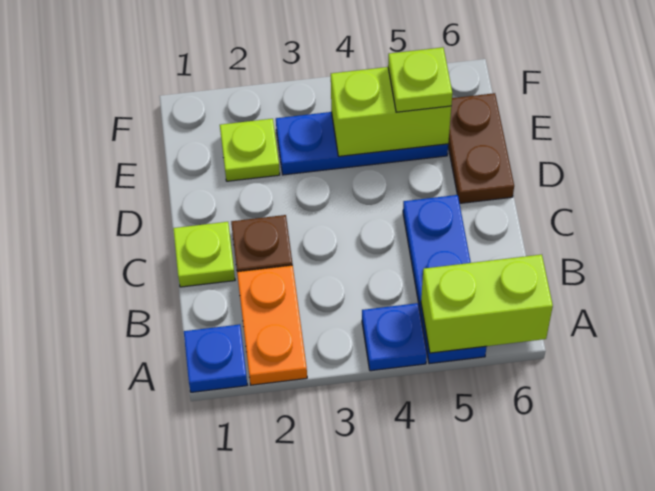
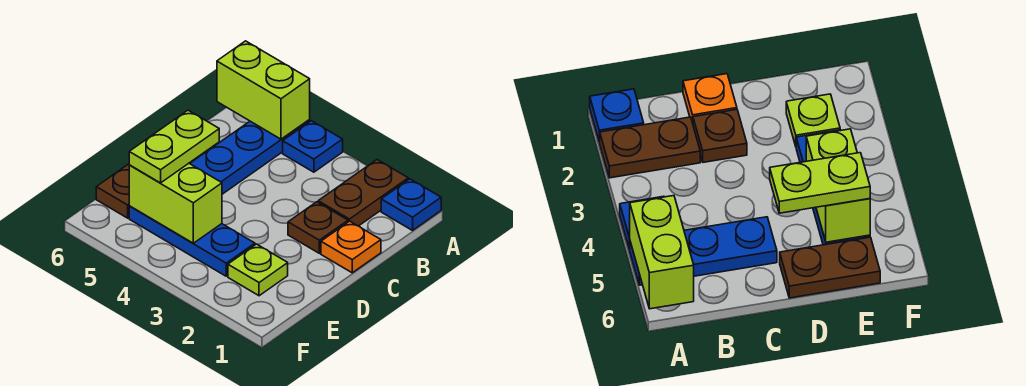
orange plate A2:B2 level 1 -> brown plate A2:B2 level 1
lime plate C1 level 1 -> orange plate C1 level 1
lime plate E5 level 3 -> lime plate D5:E5 level 3

